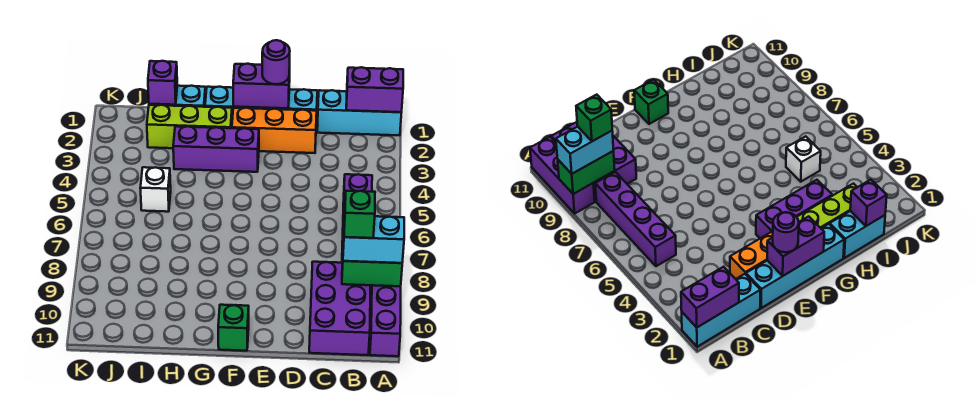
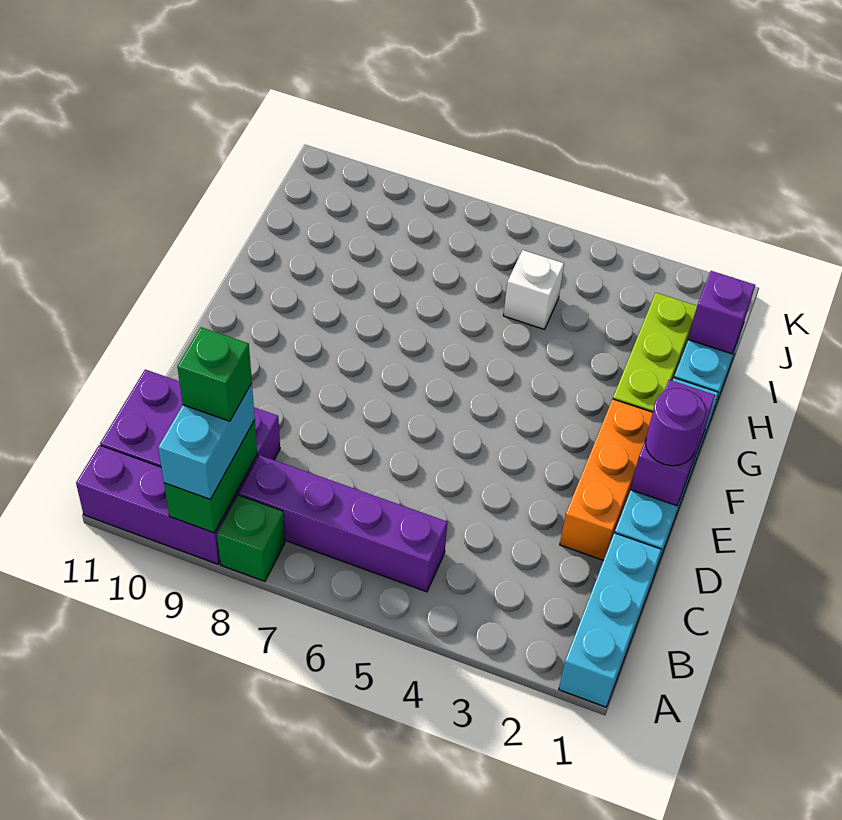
purple brick A1:B1 level 2 -> none
purple brick F3:H3 level 1 -> none
green brick F11 level 1 -> green brick A8 level 1

